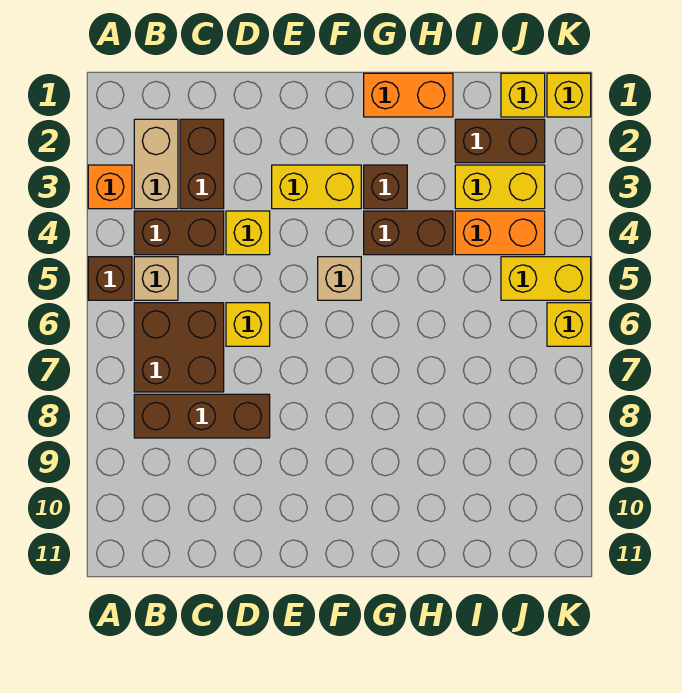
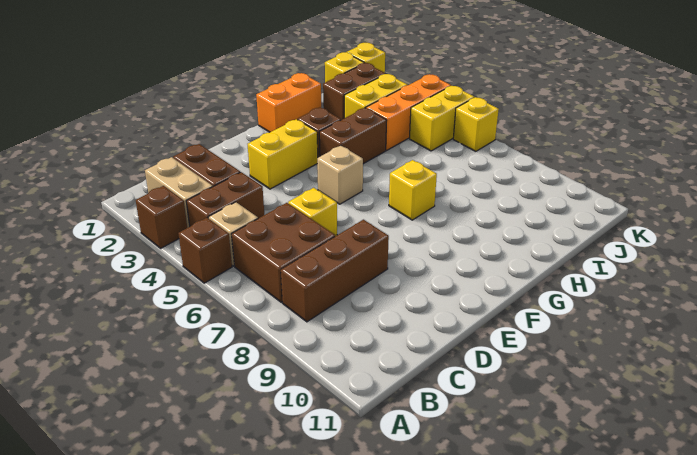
orange brick A3 level 1 -> brown brick A3 level 1
yellow brick D4 level 1 -> yellow brick G7 level 1
orange brick I4:J4 level 1 -> orange brick I4:K4 level 1

